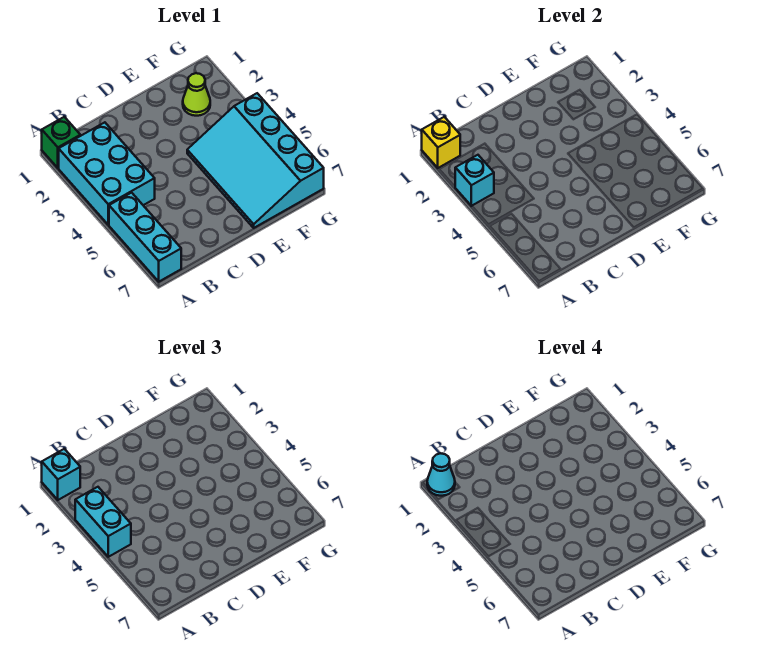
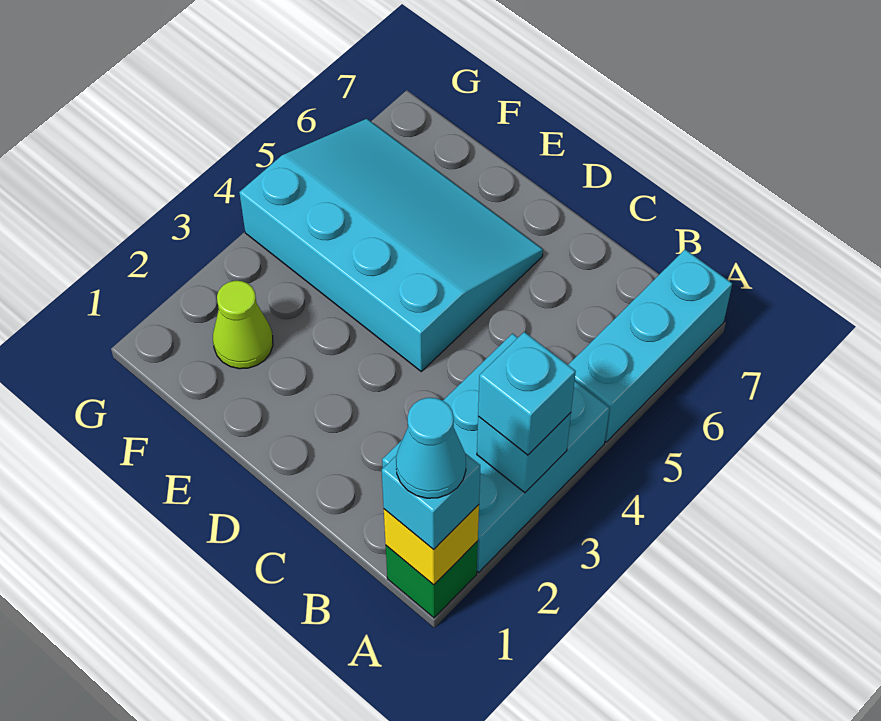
cyan brick A3:A4 level 3 -> cyan brick A3 level 3
cyan slope E4:G7 level 1 top G -> cyan slope D4:G6 level 1 top 4

